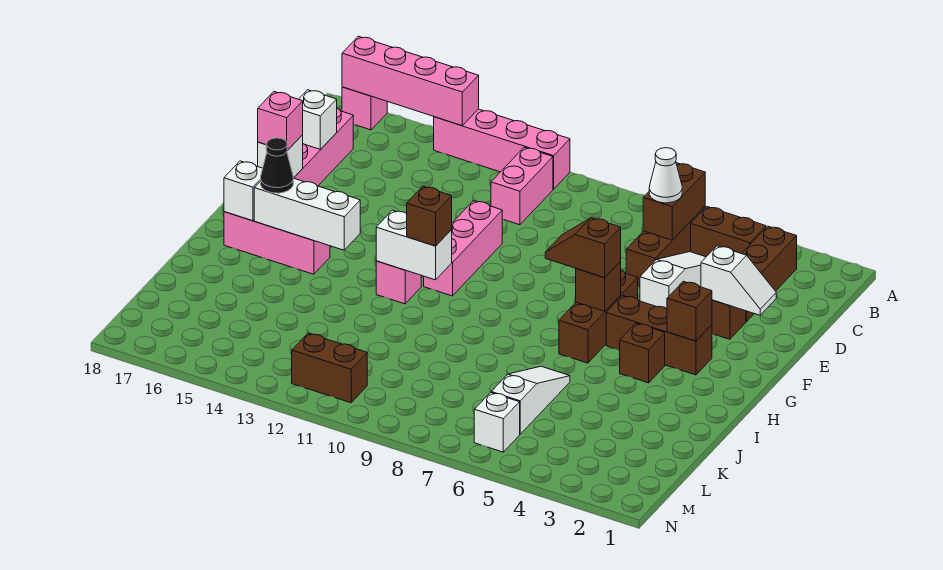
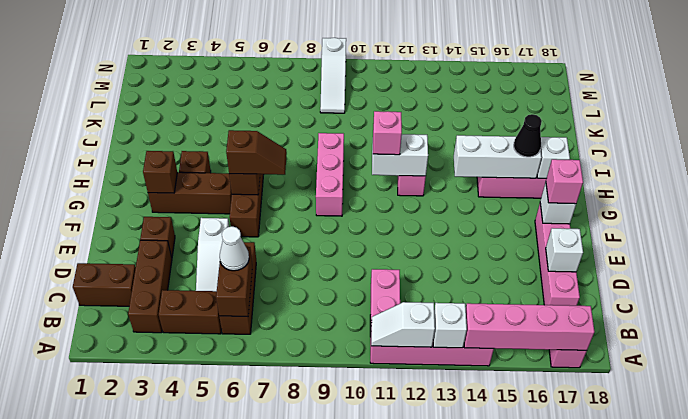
white slope E2:E3 level 2 top 3 -> white slope A11:A12 level 2 top 12
pink brick E11:G11 level 1 -> pink brick G9:I9 level 1
brown brick H11 level 3 -> pink brick H11 level 3
white slope J6:L6 level 1 top L -> white slope L9:N9 level 1 top N
white brick M6 level 1 -> white brick A13 level 2
brown brick M11:M12 level 1 -> brown brick C1:C2 level 1

